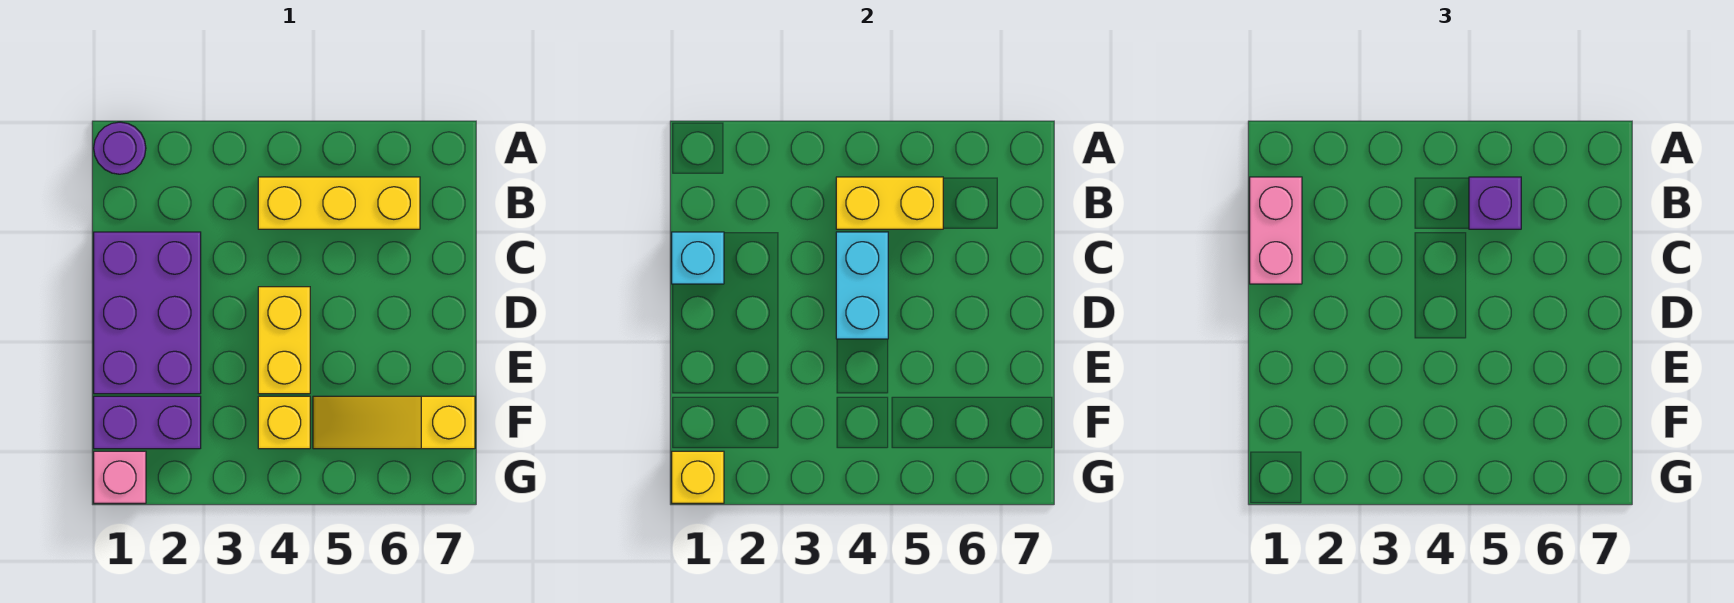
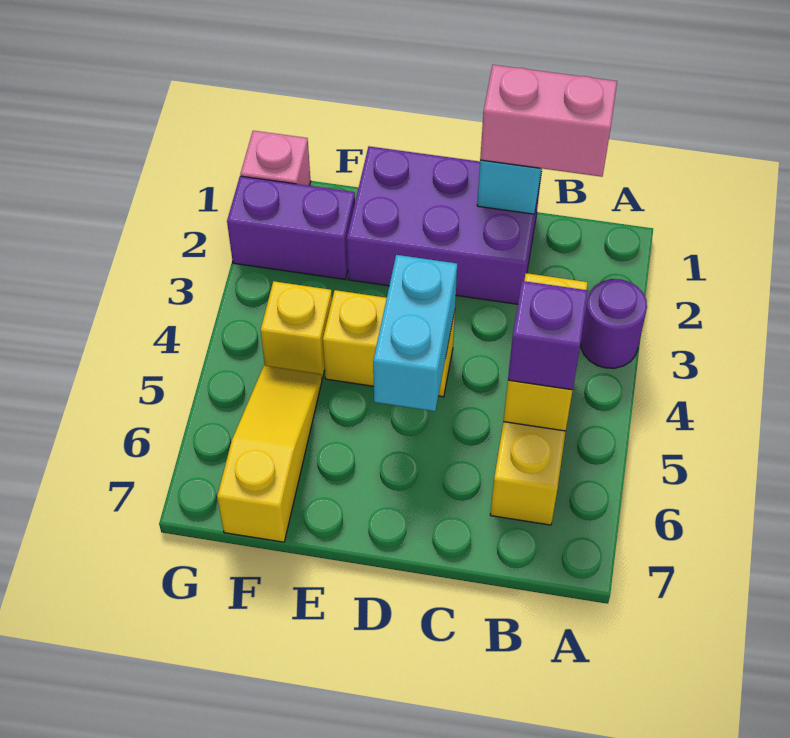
purple round brick A1 level 1 -> purple round brick A3 level 1
cyan brick C4:D4 level 2 -> cyan brick D4:D5 level 2
purple brick F1:F2 level 1 -> purple brick F2:G2 level 1
yellow brick G1 level 2 -> none

